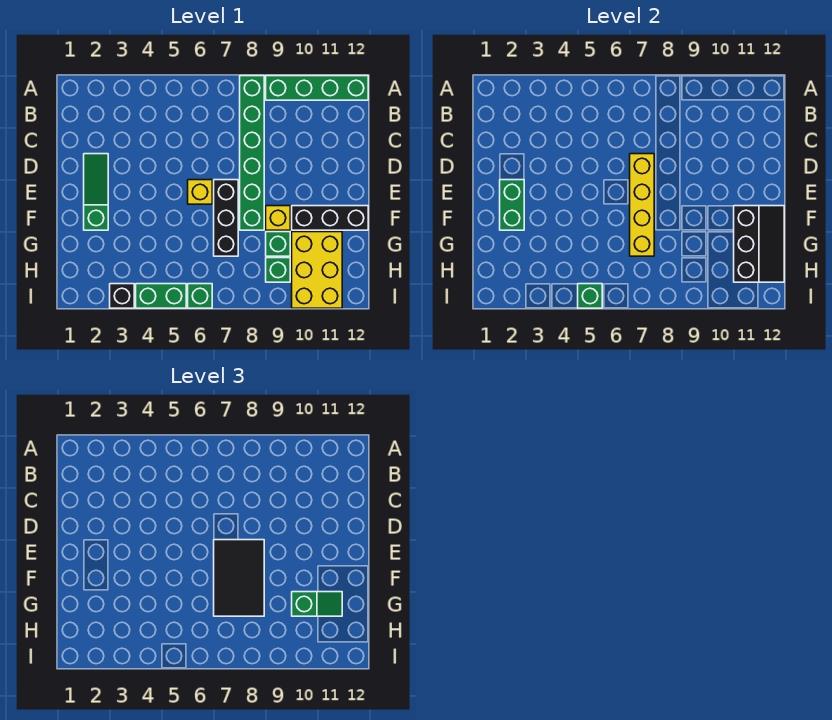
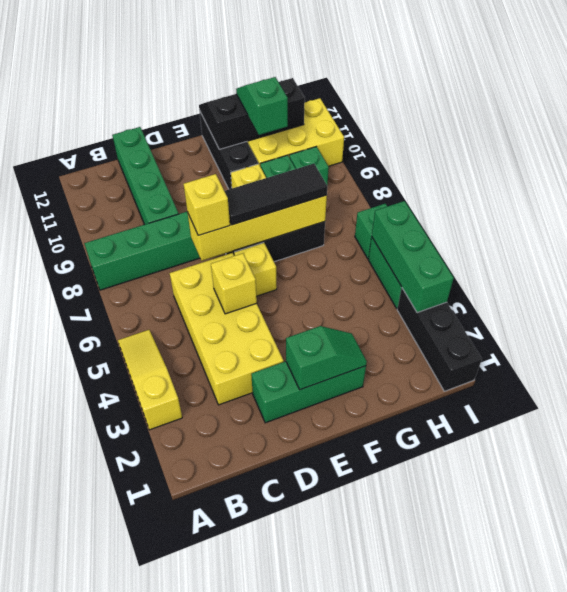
none -> yellow slope A3:A5 level 1 top 3
green brick A9:A12 level 1 -> green brick C9:C12 level 1
none -> yellow brick C3:D6 level 1
green slope D2:F2 level 1 top F -> green brick D2:F2 level 1
none -> yellow brick D5 level 2
none -> yellow brick D7 level 3
green brick E2:F2 level 2 -> green slope E2:F2 level 2 top E
black tile E7:G8 level 3 -> black tile E7:G7 level 3
black brick I3 level 1 -> black brick I1:I3 level 1
green brick I5 level 2 -> green brick I3:I5 level 2

